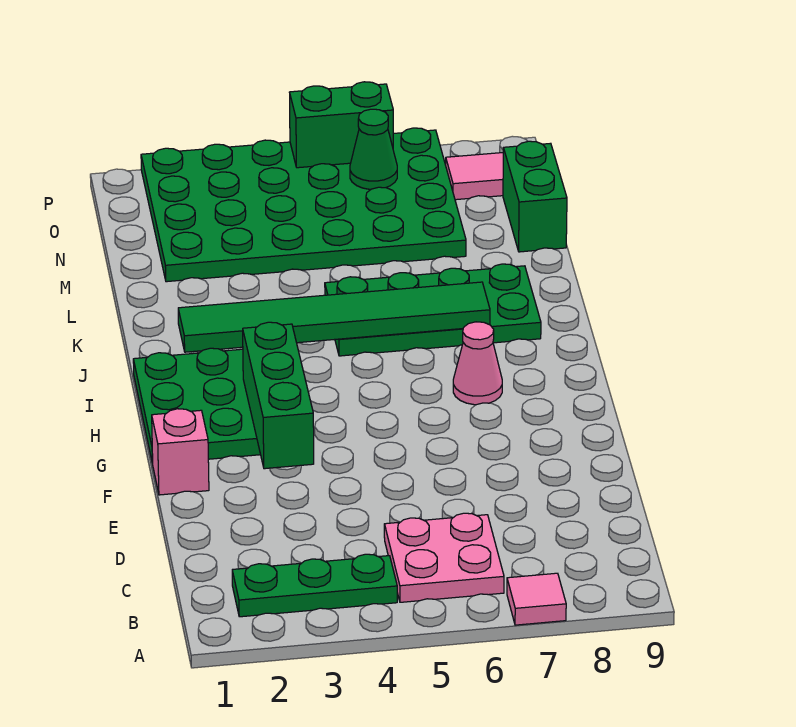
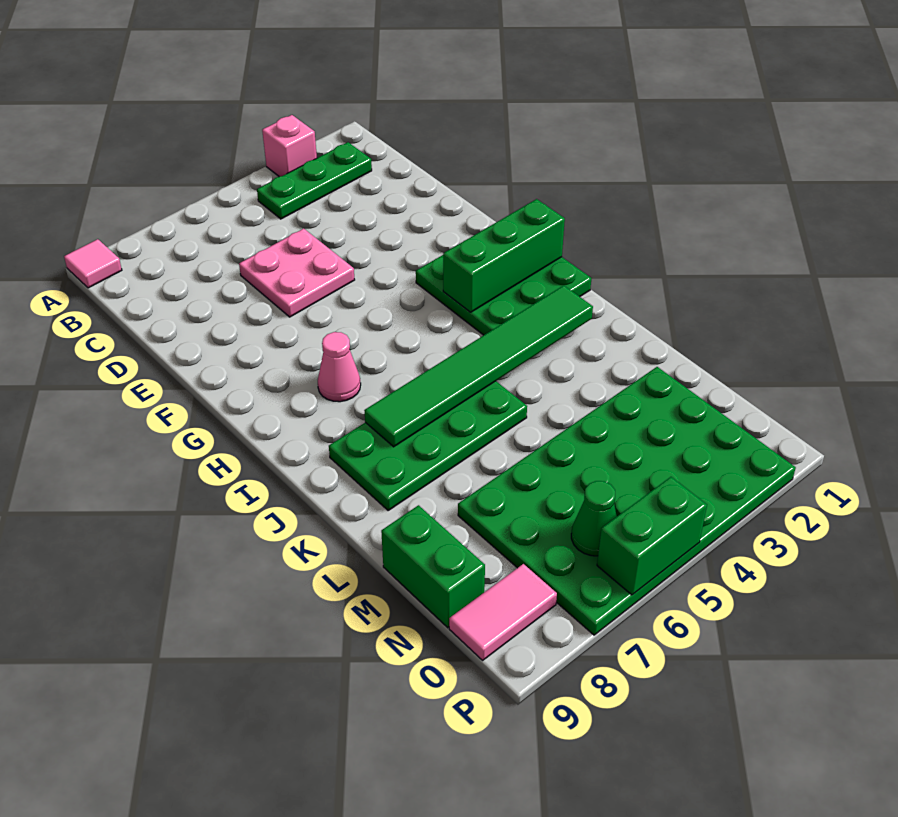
pink tile A7 level 1 -> pink tile A9 level 1
pink plate B5:C6 level 1 -> pink plate D5:E6 level 1
pink brick F1 level 1 -> pink brick A3 level 1
green brick F3:H3 level 2 -> green brick H1:H3 level 2

